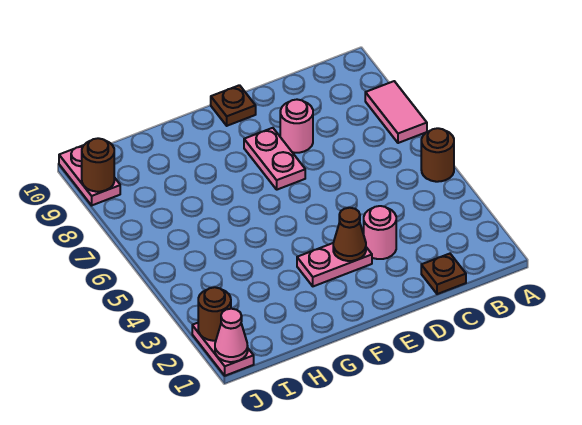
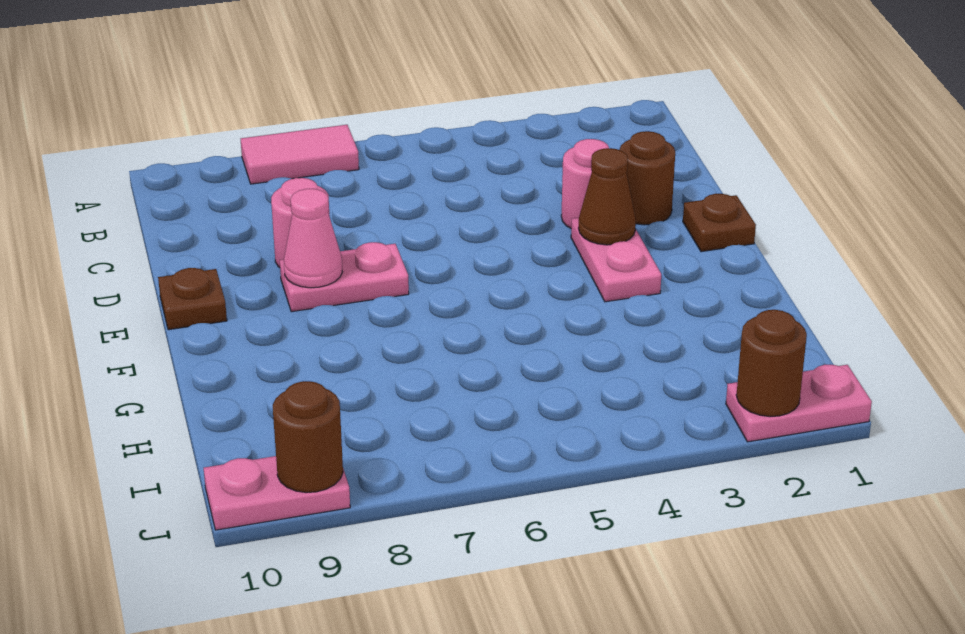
brown round brick A5 level 1 -> brown round brick D2 level 1
brown plate C1 level 1 -> brown plate E1 level 1
pink cone J1 level 2 -> pink cone E8 level 2

